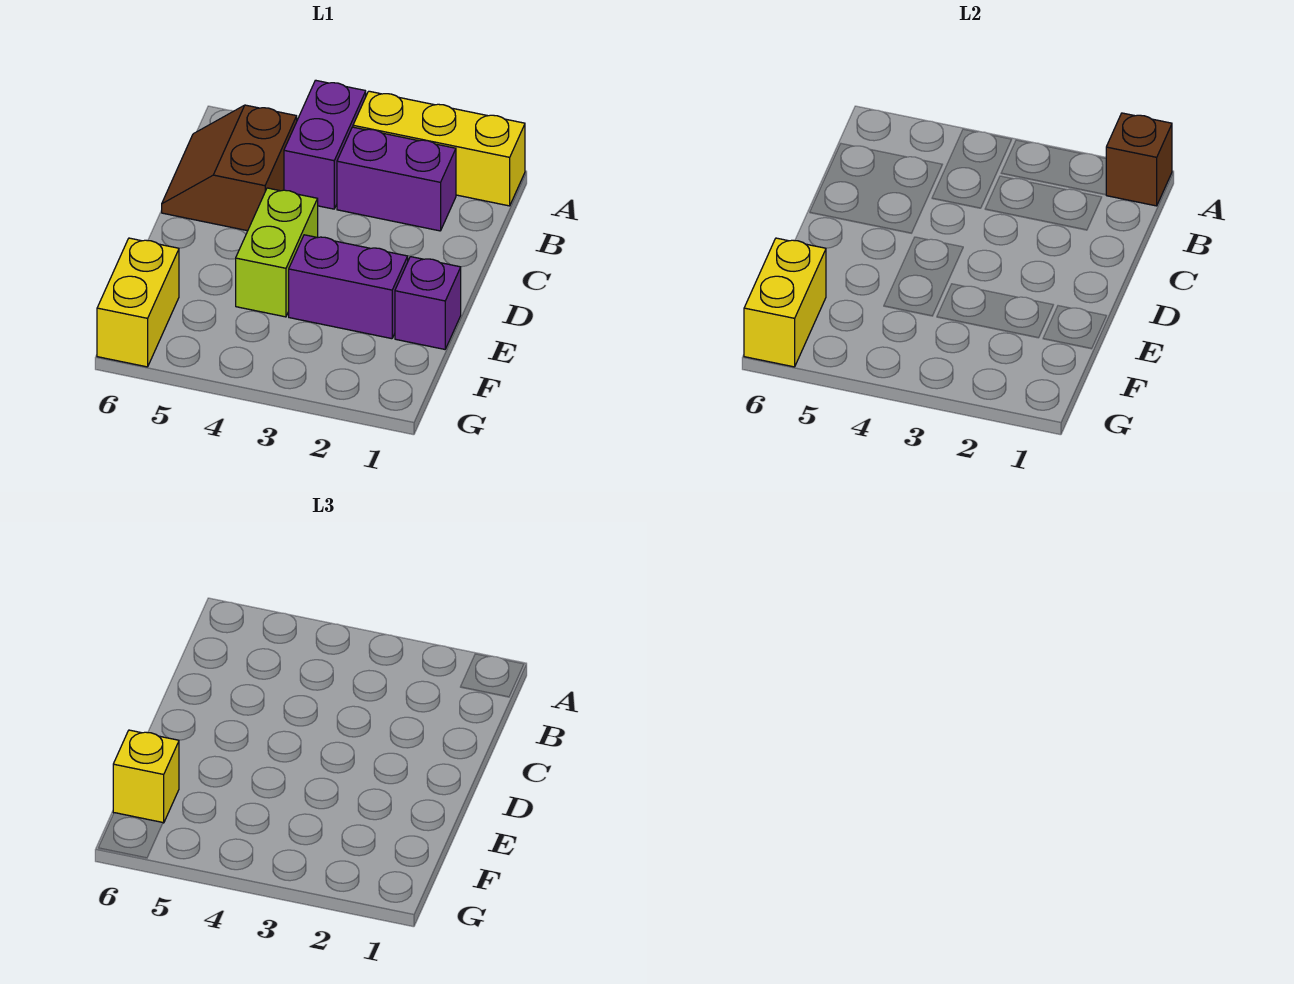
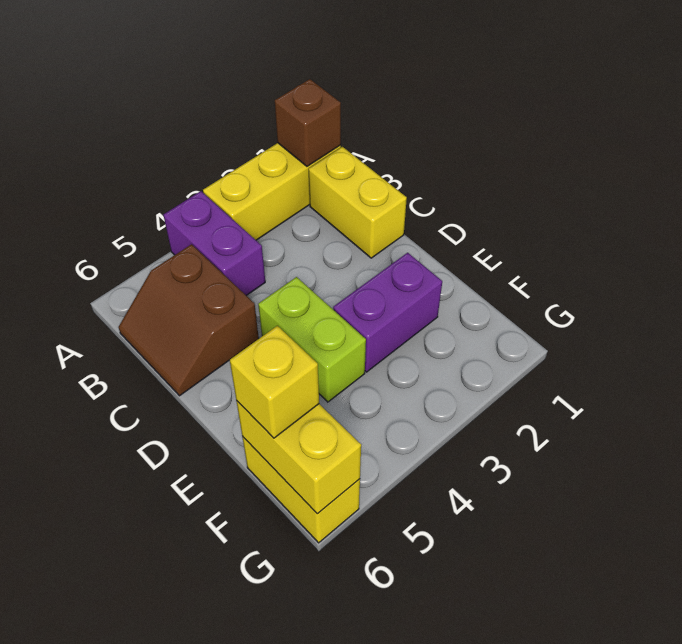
none -> yellow brick B1:C1 level 1
purple brick B2:B3 level 1 -> none
purple brick E1 level 1 -> none

